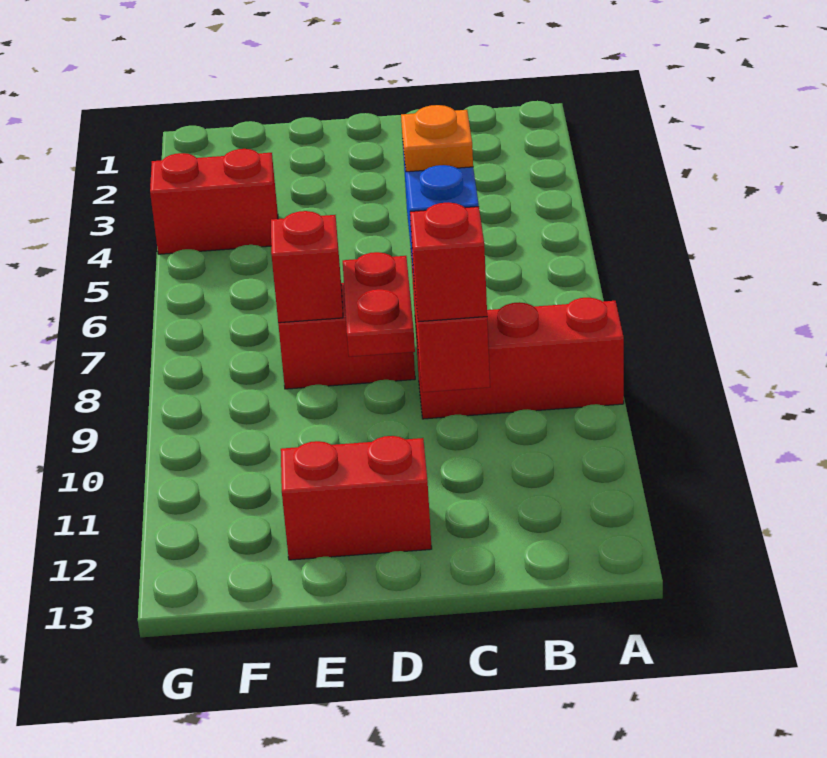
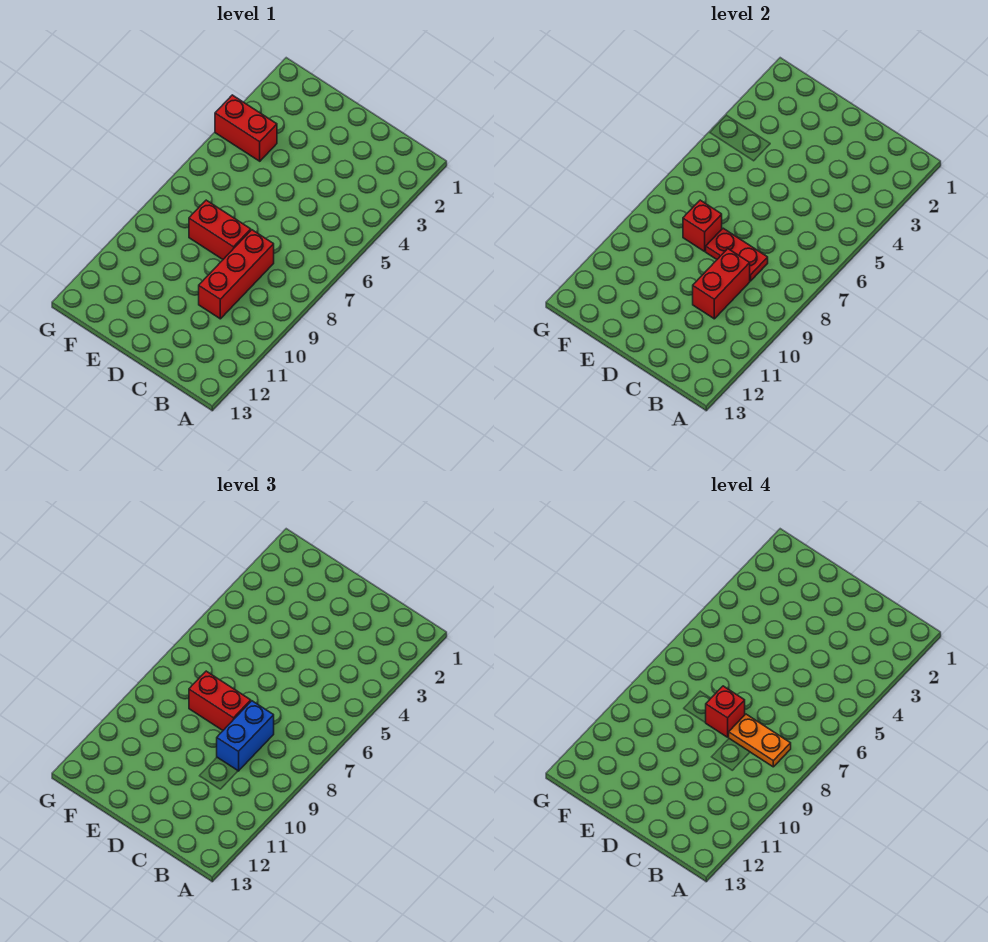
red brick A9:C9 level 1 -> red brick C8:C10 level 1
orange plate C8 level 4 -> orange plate B8:C8 level 4
red brick C10 level 3 -> red brick D8 level 4
red plate D8:D9 level 2 -> red plate C8:D8 level 2
red brick D12:E12 level 1 -> red brick D8:E8 level 3

